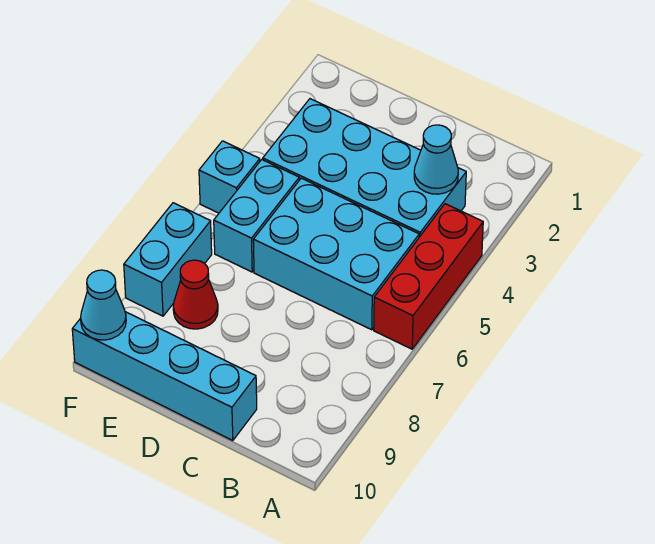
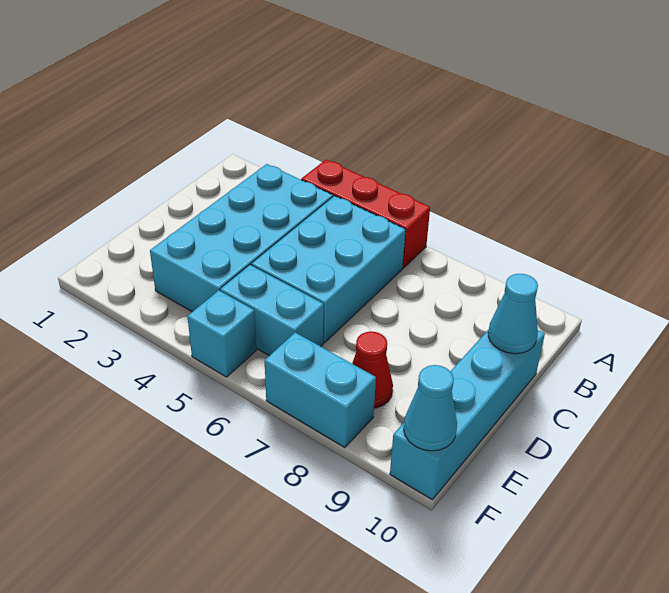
cyan cone B3 level 2 -> cyan cone C10 level 2

